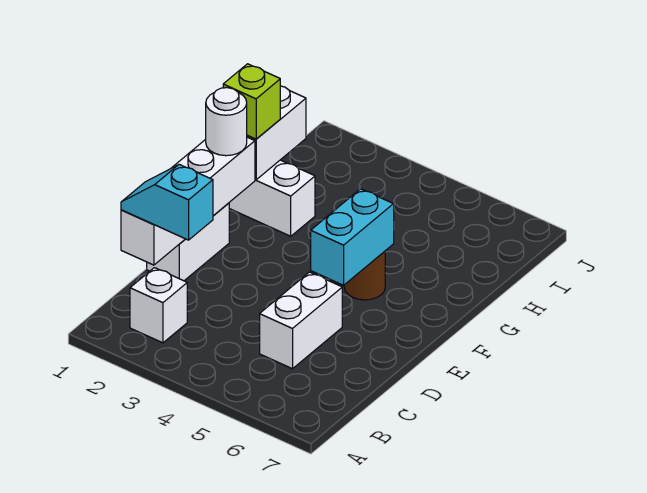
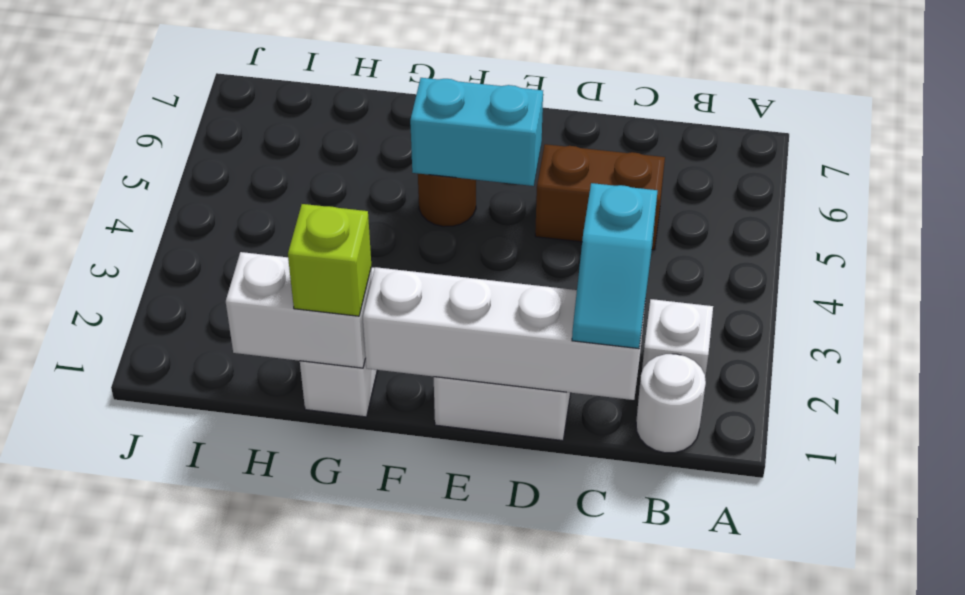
white brick C5:D5 level 1 -> brown brick C5:D5 level 1
white round brick F1 level 3 -> white round brick B1 level 1

